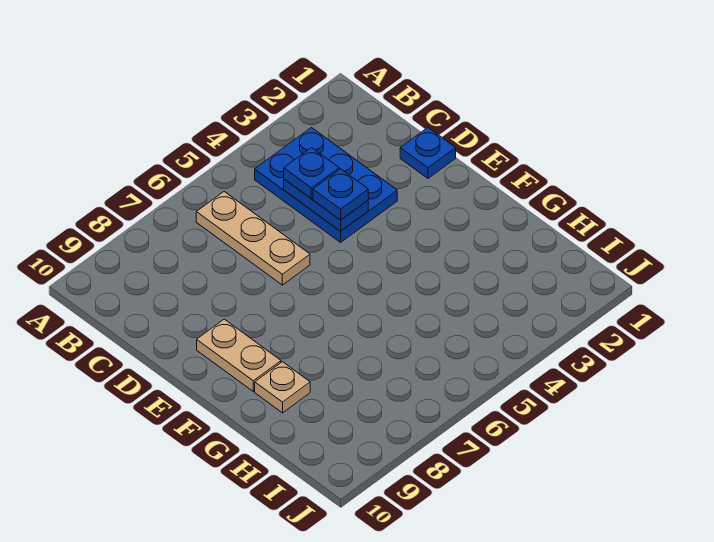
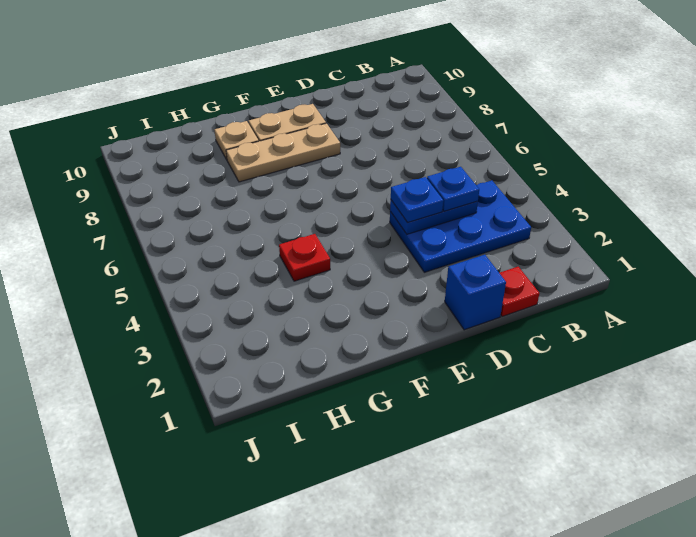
tan plate B6:D6 level 1 -> tan plate E8:G8 level 1
none -> red plate C1 level 1
blue plate D1 level 1 -> blue brick D1 level 1
none -> red plate G4 level 1

